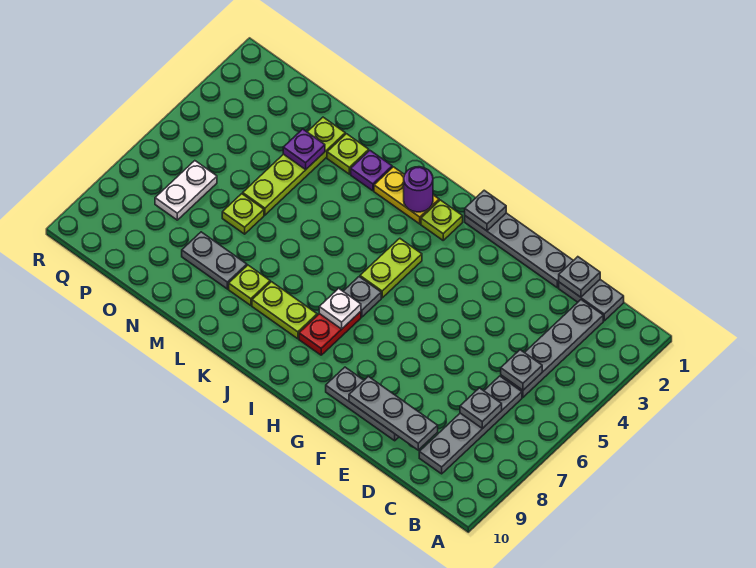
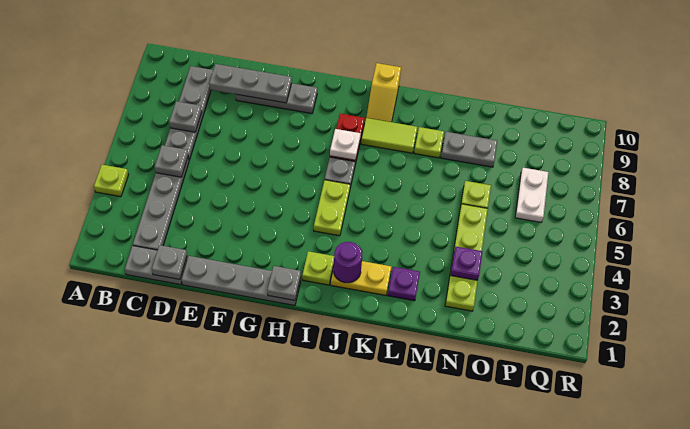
lime plate J8:K8 level 1 -> lime tile J8:K8 level 1
none -> yellow slope J9:J10 level 1 top 10
lime plate M2 level 1 -> lime plate A4 level 1

